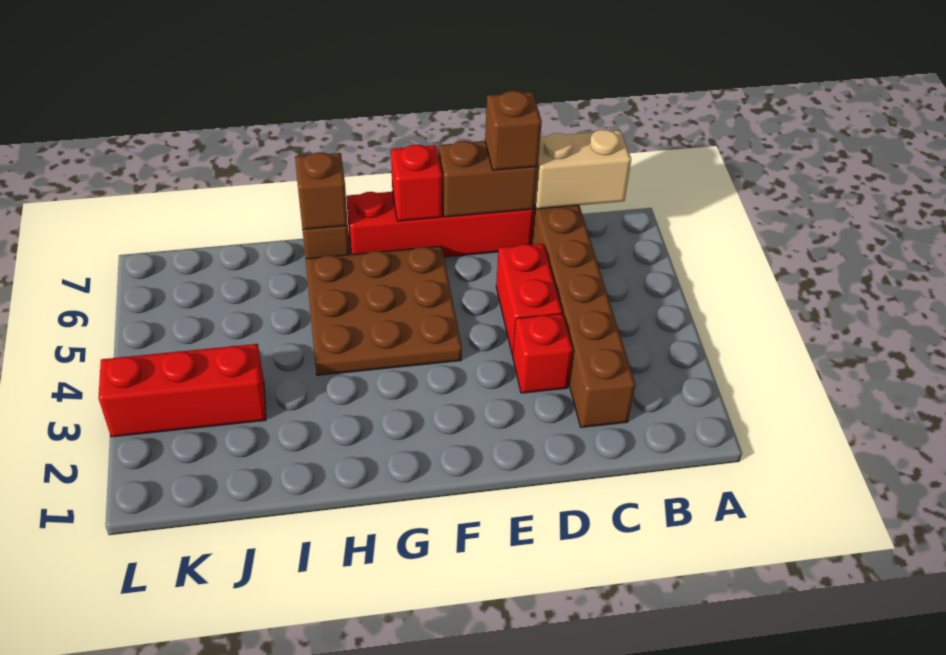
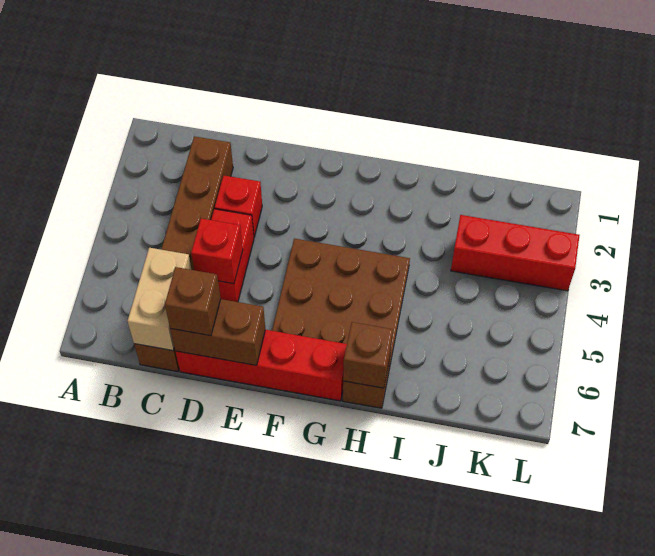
tan brick B7:C7 level 2 -> tan brick C6:C7 level 2
red brick F7 level 2 -> red brick D5 level 2

